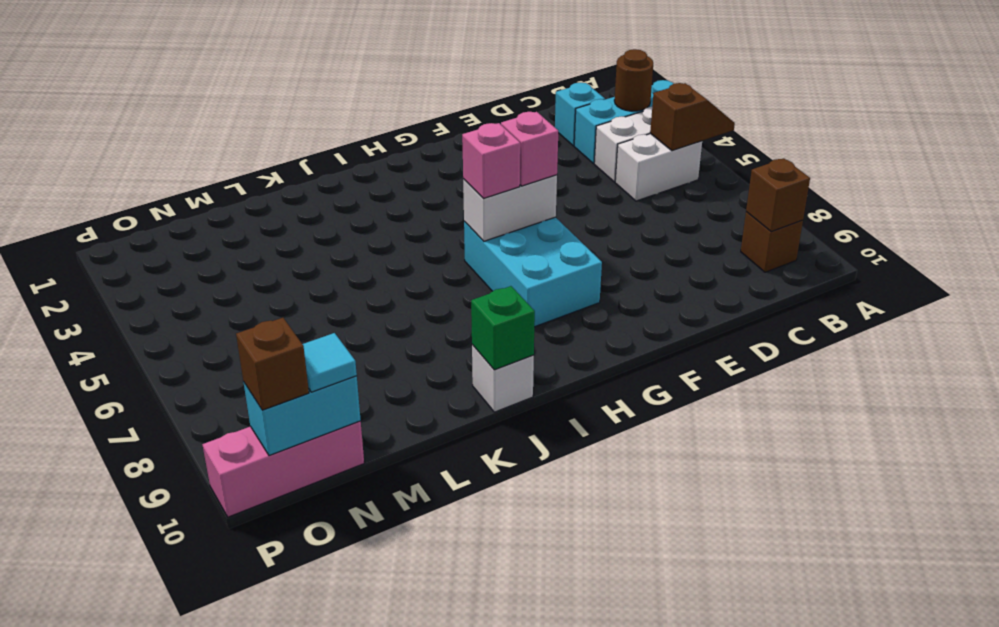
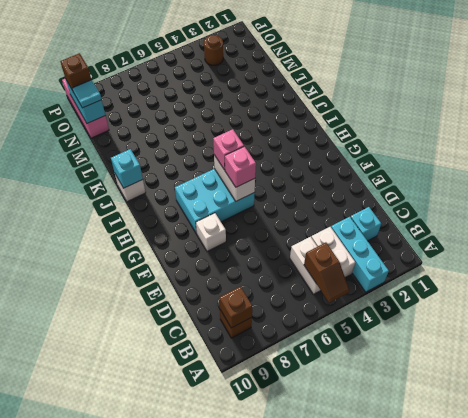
brown round brick B3 level 2 -> brown round brick O3 level 1
none -> white brick F8 level 1
green brick J10 level 2 -> cyan brick J10 level 2

